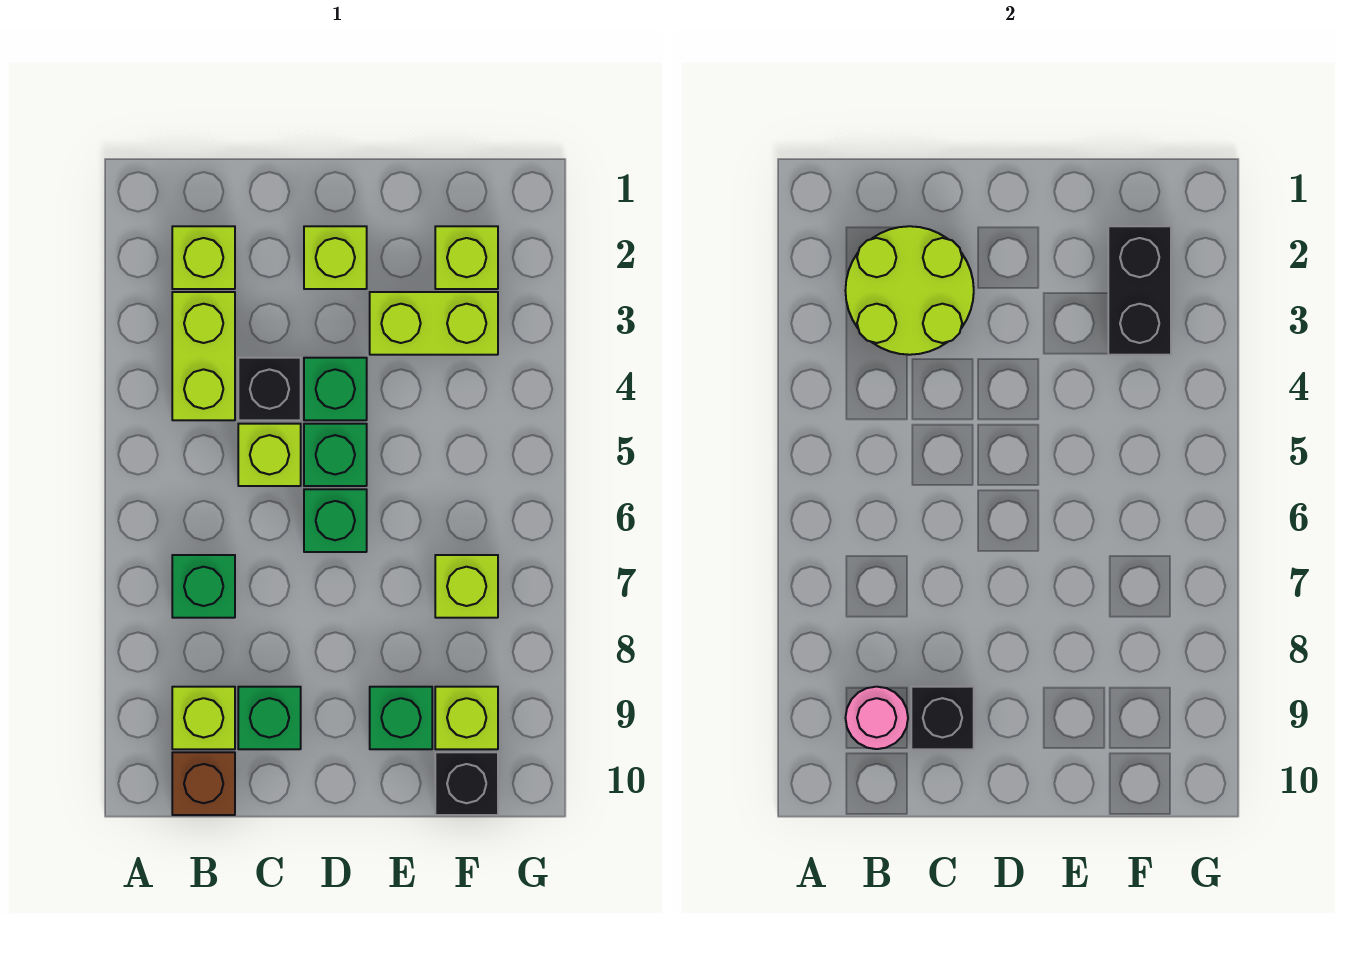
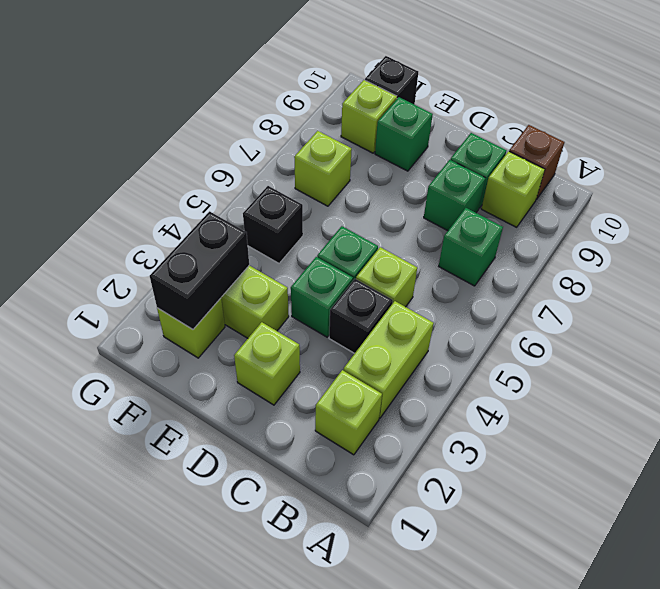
lime round brick B2:C3 level 2 -> none
pink round brick B9 level 2 -> none
black brick C9 level 2 -> black brick F5 level 1
green brick D6 level 1 -> green brick C8 level 1

